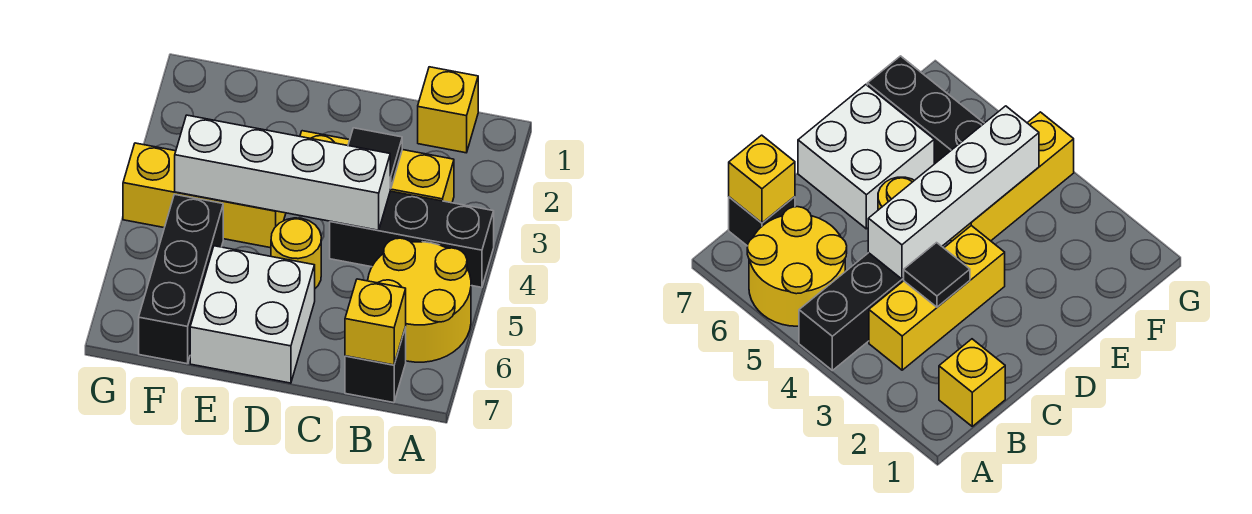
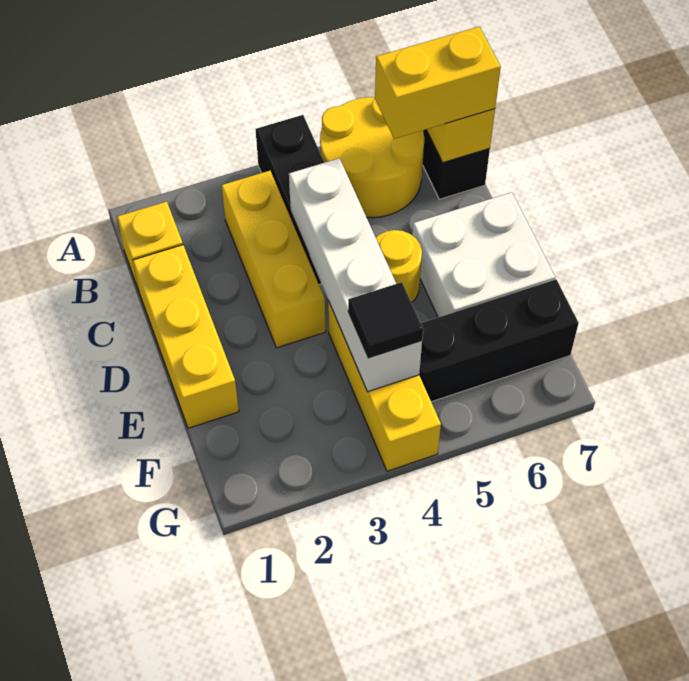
none -> yellow brick B6:B7 level 3
none -> yellow brick C1:E1 level 1
black tile C3 level 2 -> black tile F4 level 3

